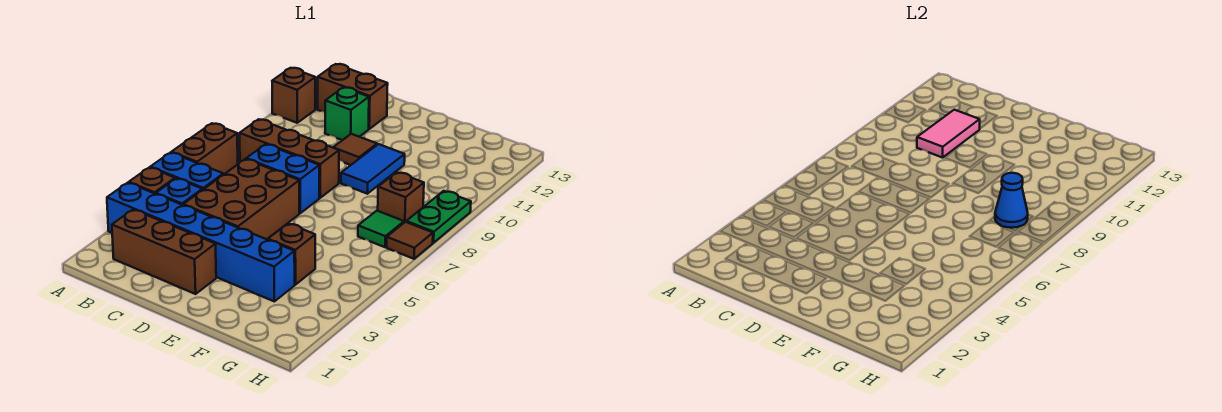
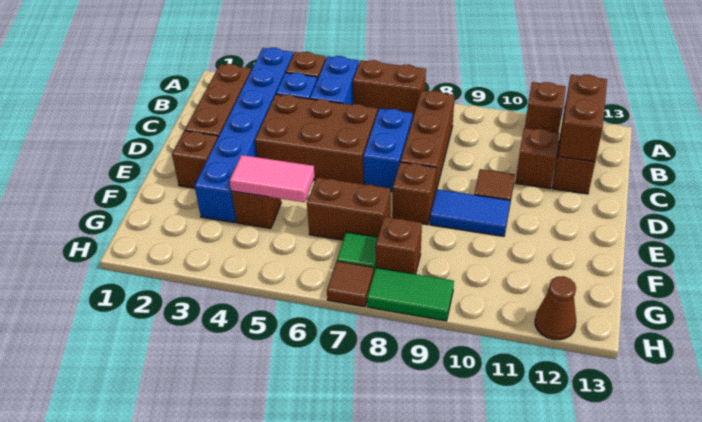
none -> brown brick B12:C12 level 2
pink tile C10:C11 level 2 -> pink tile F4:F5 level 2
green brick C11 level 1 -> brown brick C11 level 1
none -> brown brick E2 level 1
none -> brown brick E8 level 1
none -> brown brick F6:F7 level 1
blue cone G8 level 2 -> none
green plate H8:H9 level 1 -> green tile H8:H9 level 1
none -> brown cone H12 level 1

